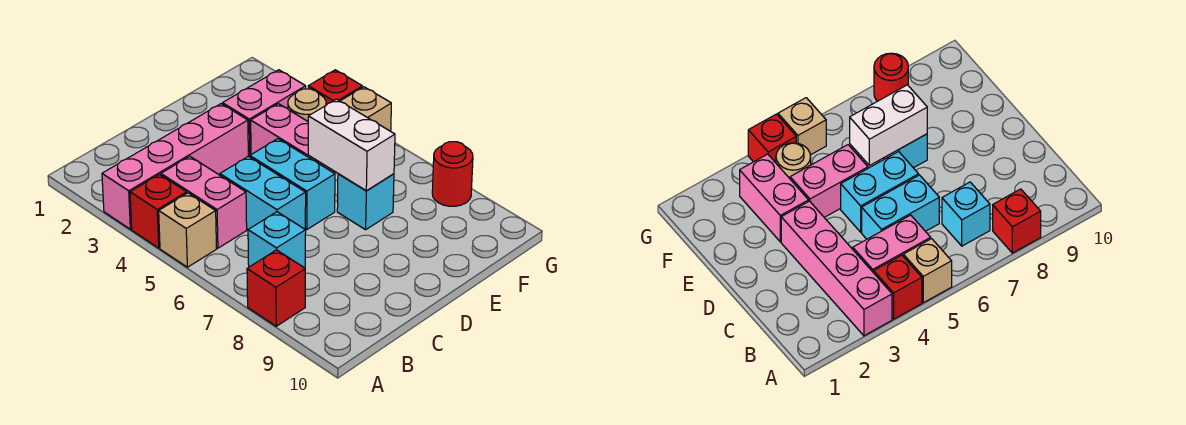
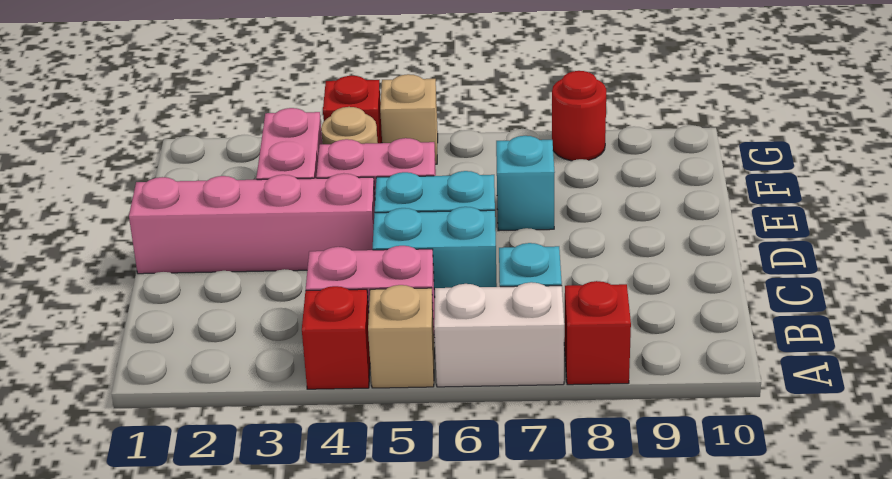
pink brick A3:D3 level 1 -> pink brick D1:D4 level 1
white brick E6:E7 level 2 -> white brick A6:A7 level 1

